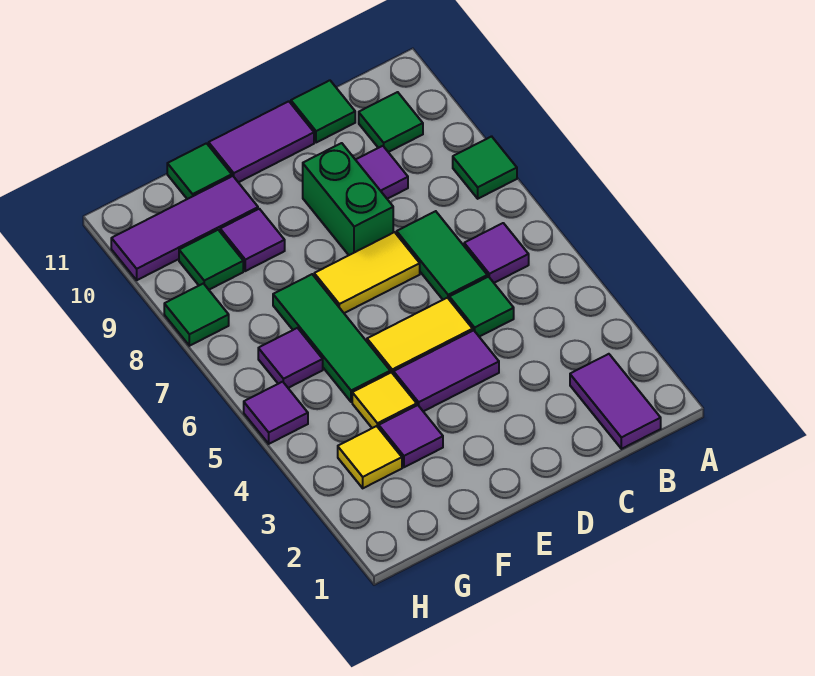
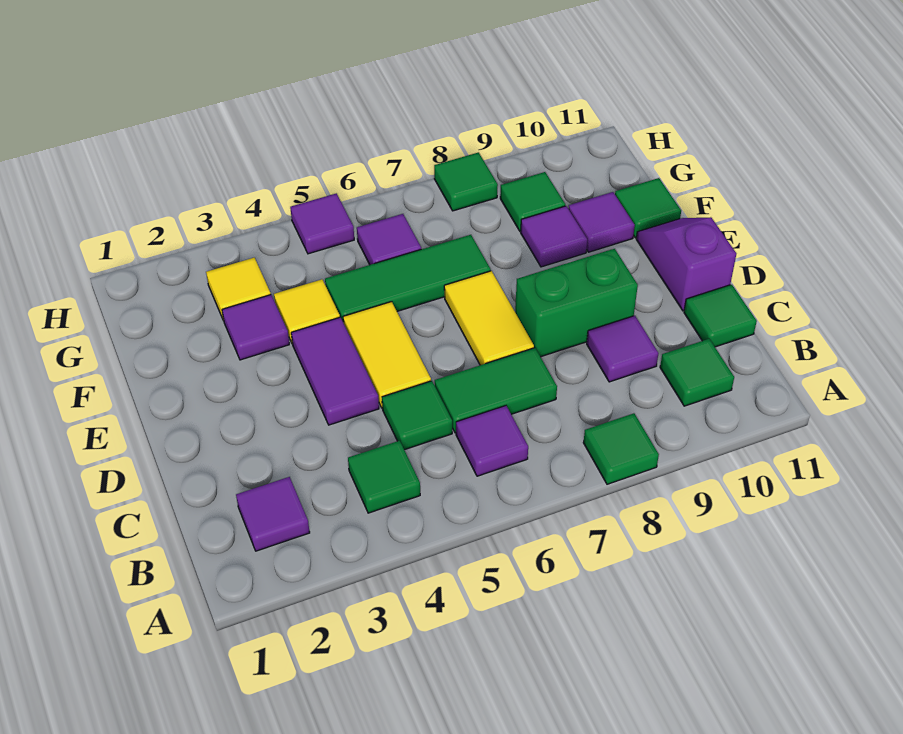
purple tile B1:B2 level 1 -> purple tile B2 level 1
none -> green tile B4 level 1
purple tile D11:E11 level 1 -> purple slope D11:E11 level 1 top D
purple tile F10:H10 level 1 -> purple tile F10 level 1

